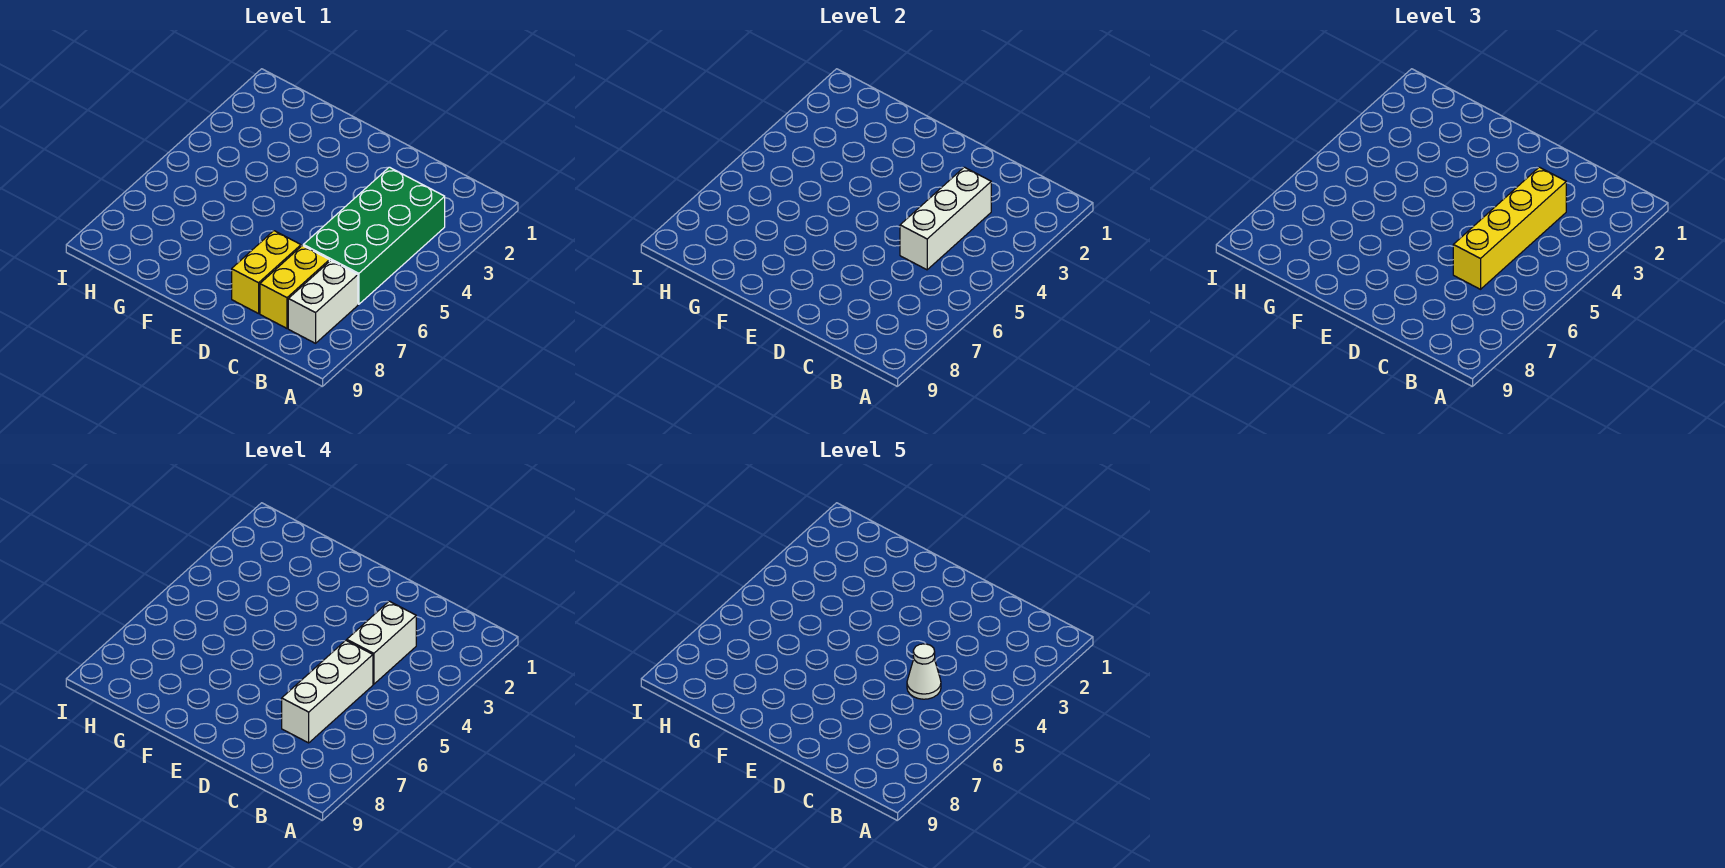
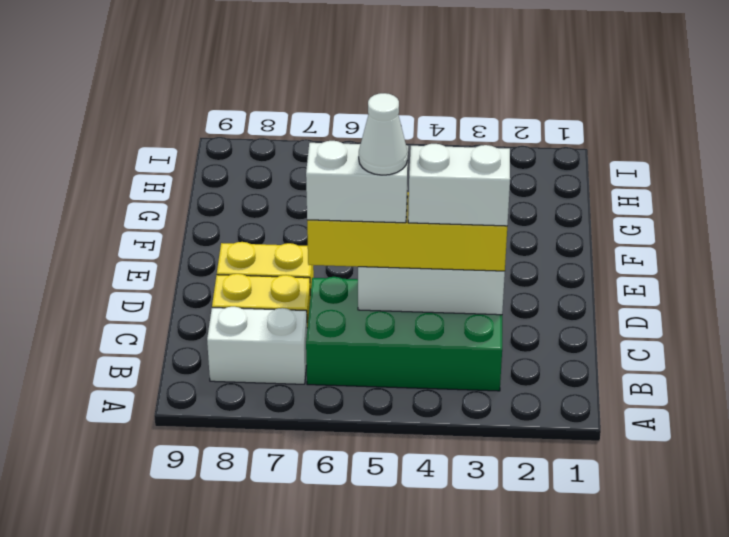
white brick C5:C7 level 4 -> white brick C5:C6 level 4

